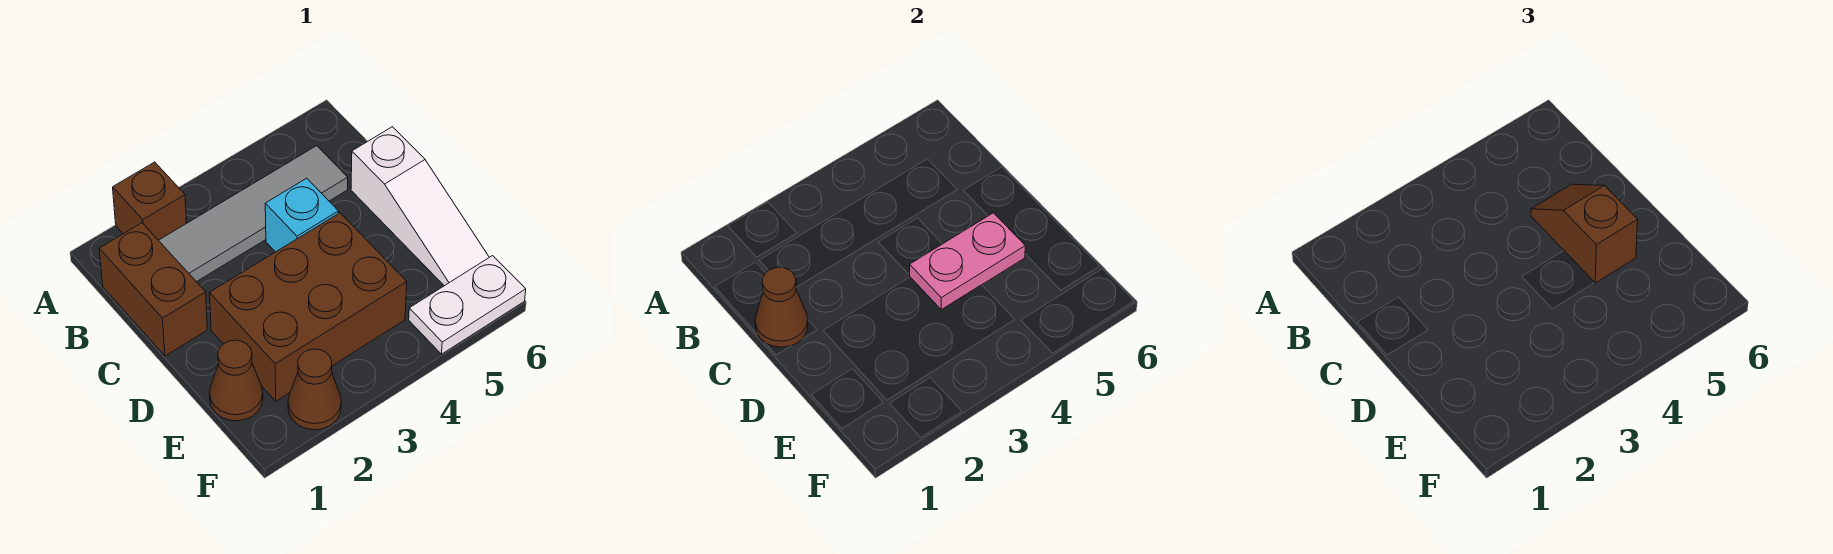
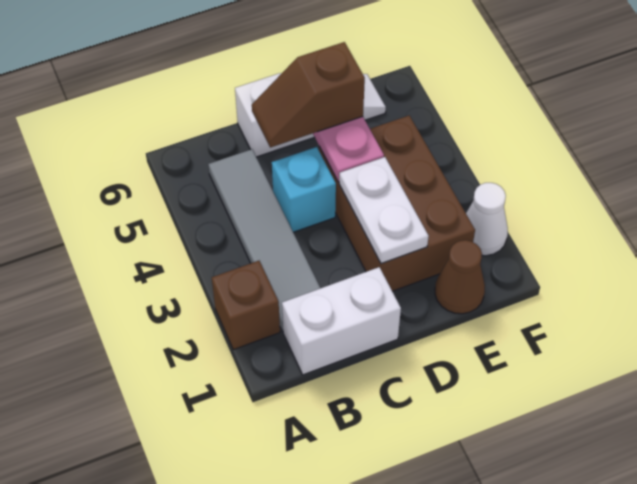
brown brick B1:C1 level 1 -> white brick B1:C1 level 1
brown cone C1 level 2 -> none
brown cone F2 level 1 -> white cone F2 level 1
white plate F5:F6 level 1 -> white plate D2:D3 level 2

